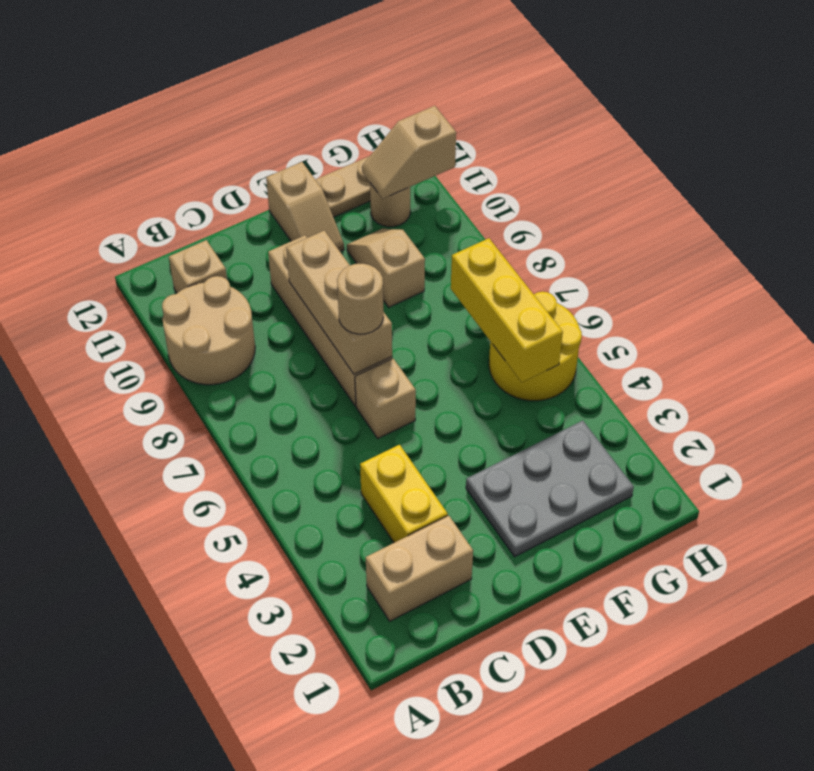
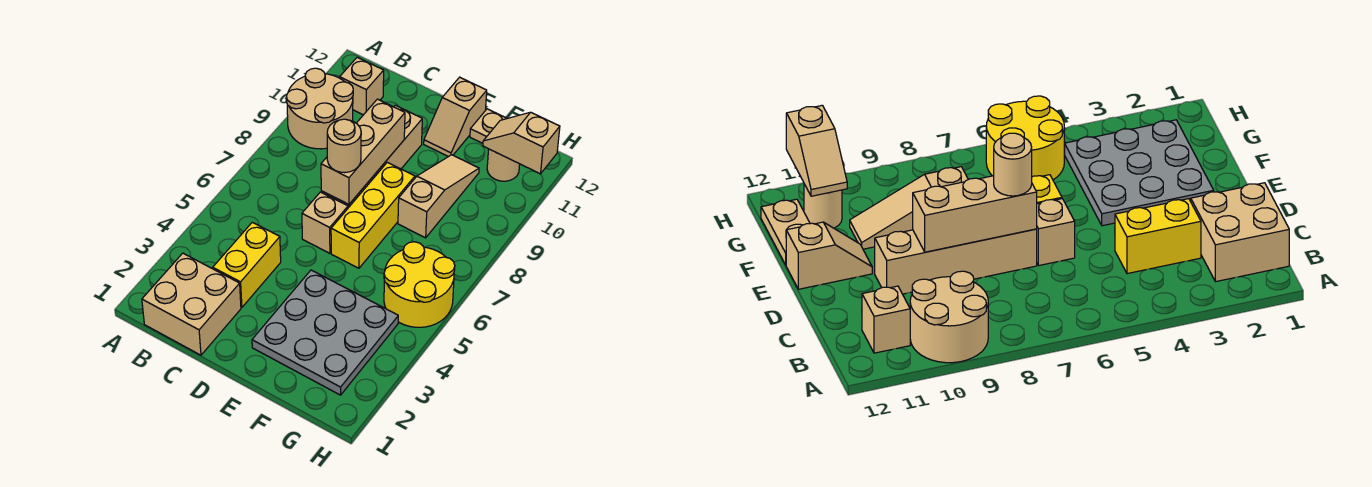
tan brick B2:C2 level 1 -> tan brick B1:C2 level 1
grey plate E2:G3 level 1 -> grey plate E2:G4 level 1
tan slope F9:F10 level 1 top 9 -> tan slope F8:F10 level 1 top 8
yellow brick G5:G7 level 2 -> yellow brick E6:E8 level 1

